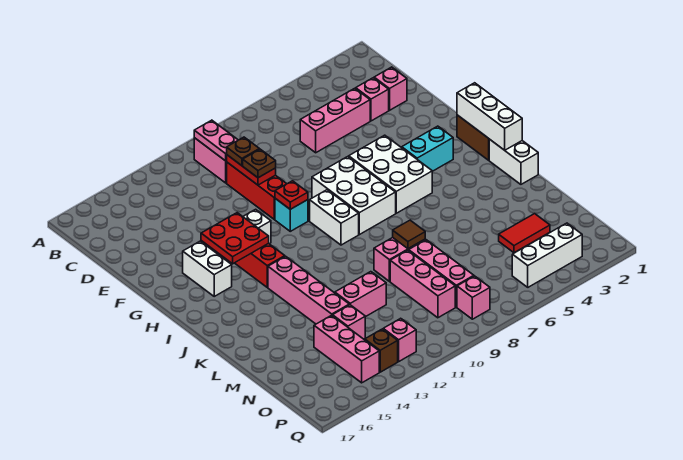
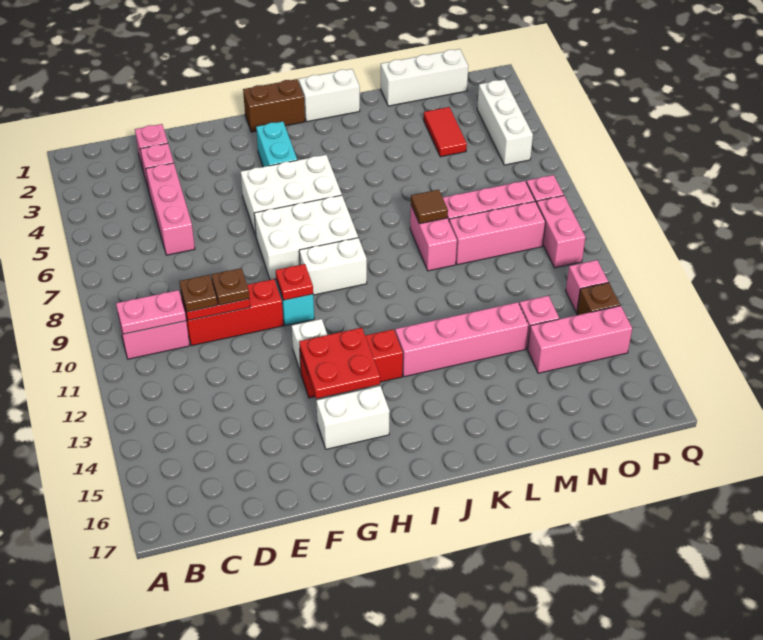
white brick H1:J1 level 2 -> white brick M1:O1 level 1
pink brick M11:M12 level 1 -> pink brick P9:P10 level 1

